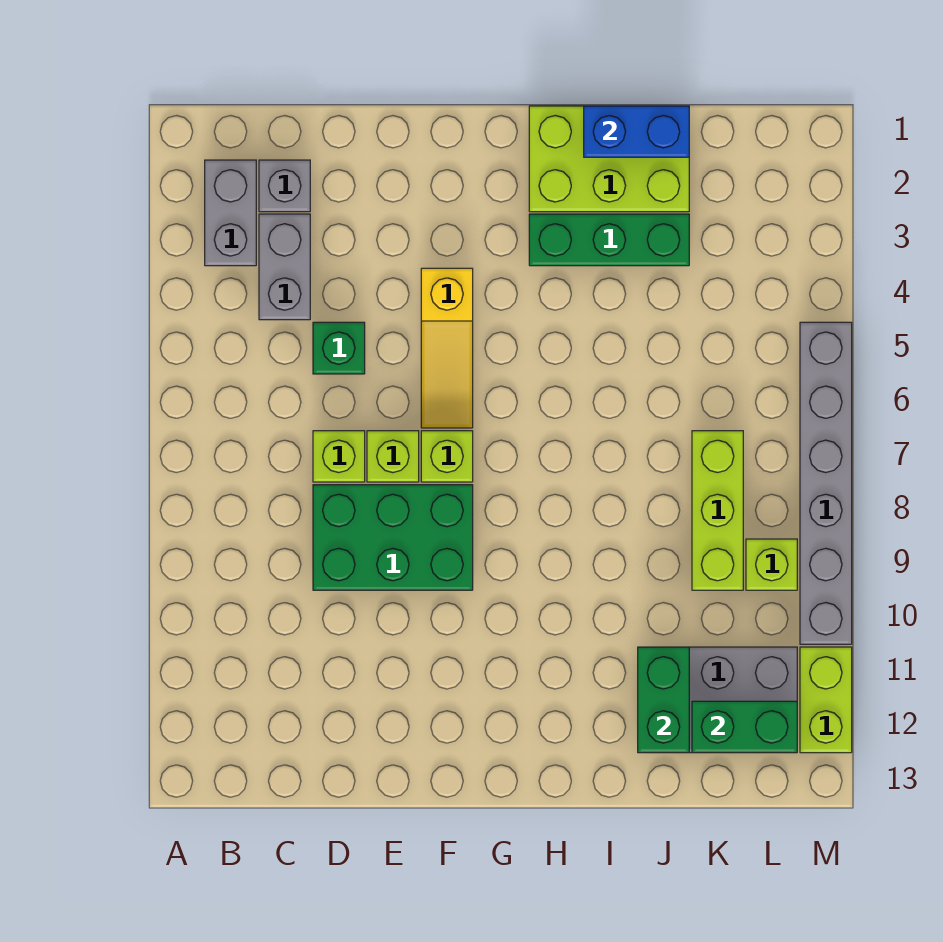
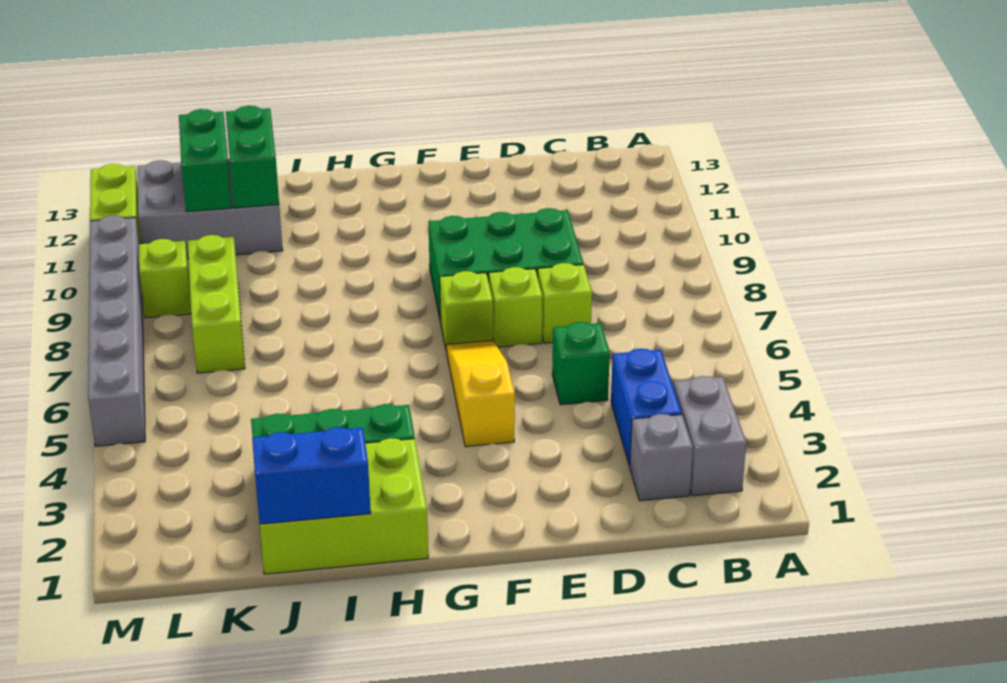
grey brick C3:C4 level 1 -> blue brick C3:C4 level 1
green brick K12:L12 level 2 -> green brick K11:K12 level 2

